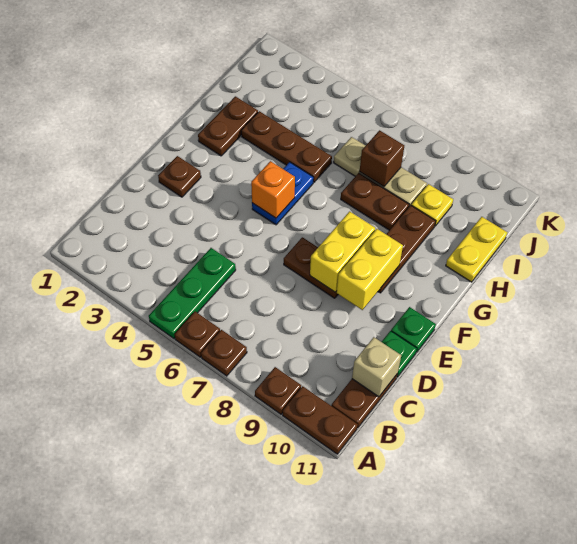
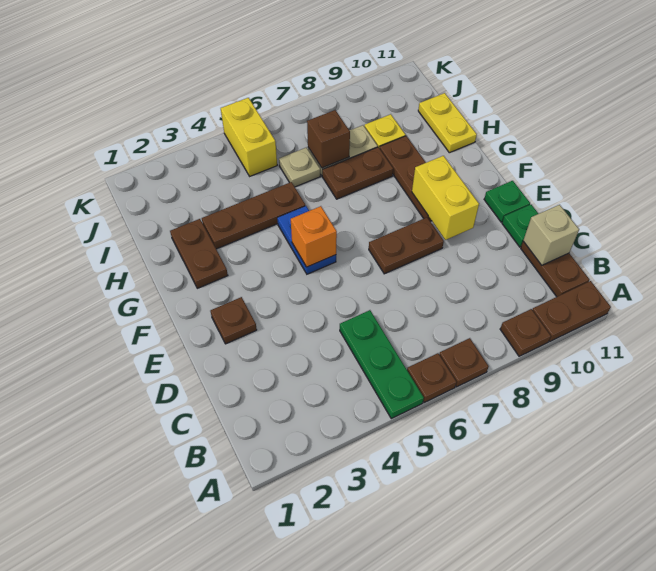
yellow brick E8:F8 level 2 -> yellow brick J5:K5 level 1

